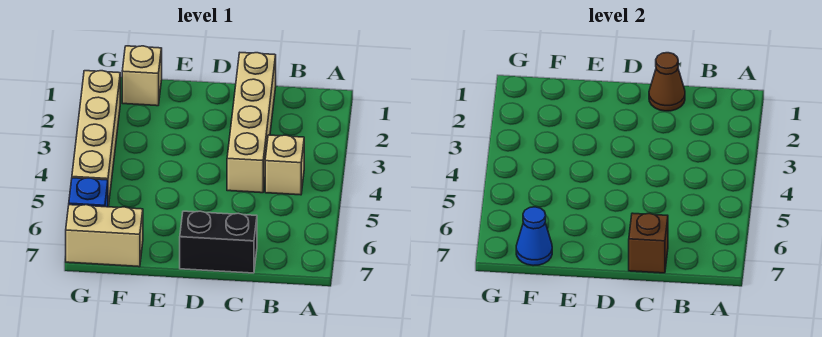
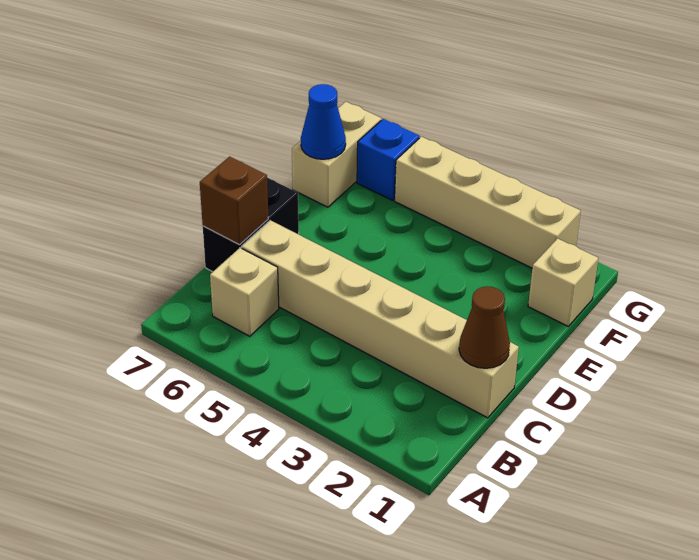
tan brick B4 level 1 -> tan brick B6 level 1
tan brick C1:C4 level 1 -> tan brick C1:C6 level 1

